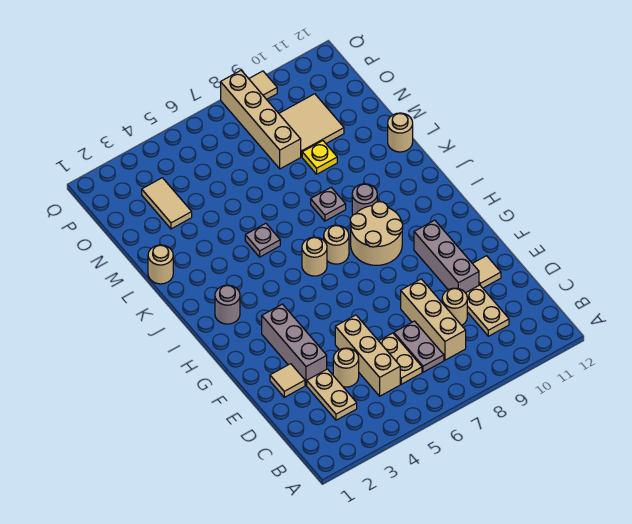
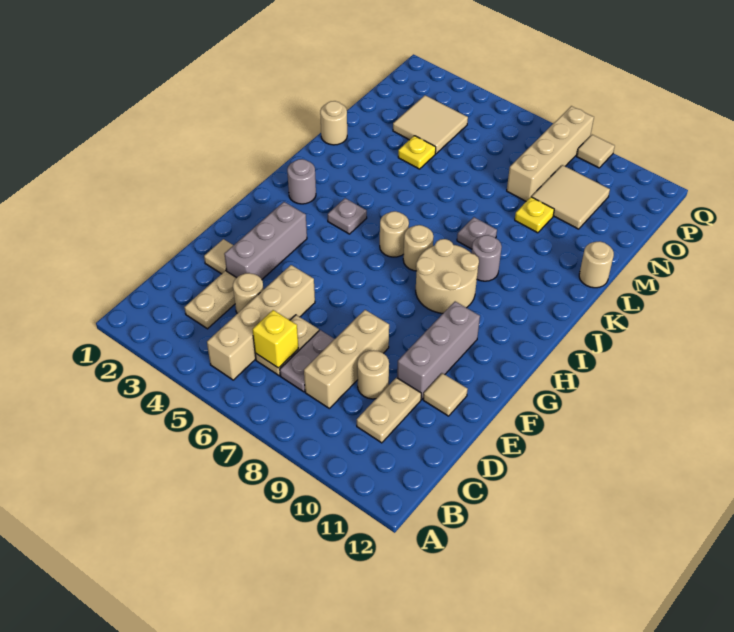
tan brick C5:E5 level 1 -> tan brick B5:E5 level 1
none -> yellow brick C6 level 2
grey plate K5 level 1 -> grey plate I4 level 1
none -> yellow plate M4 level 1
tan tile N3:O3 level 1 -> tan tile N3:O4 level 1

